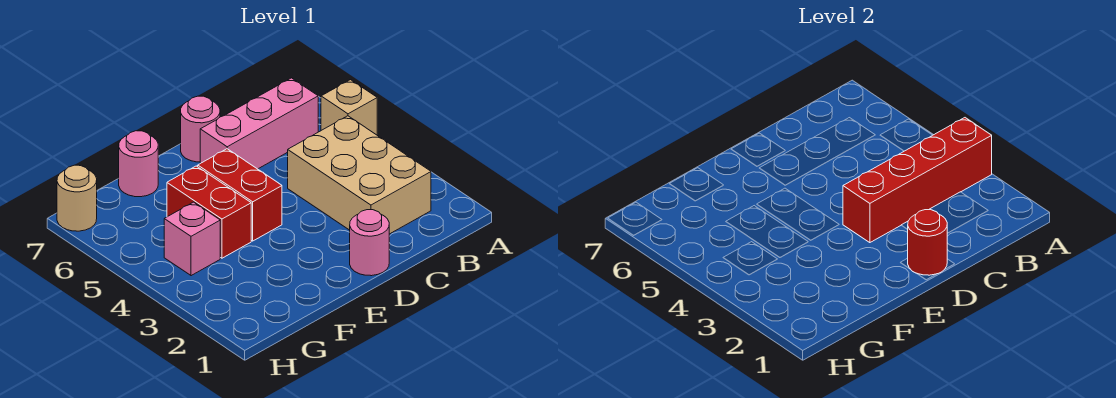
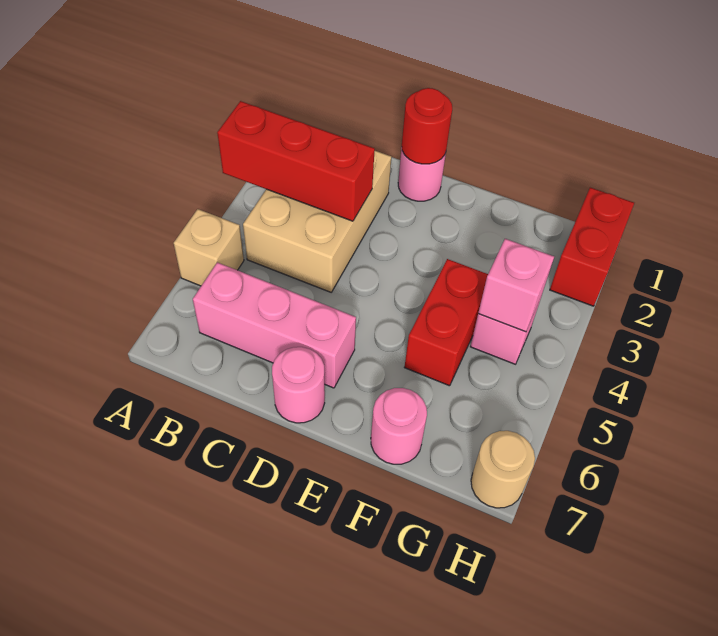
red brick A3:D3 level 2 -> red brick A3:C3 level 2
red brick E4:E5 level 1 -> red brick H1:H2 level 1
none -> pink brick G4 level 2

